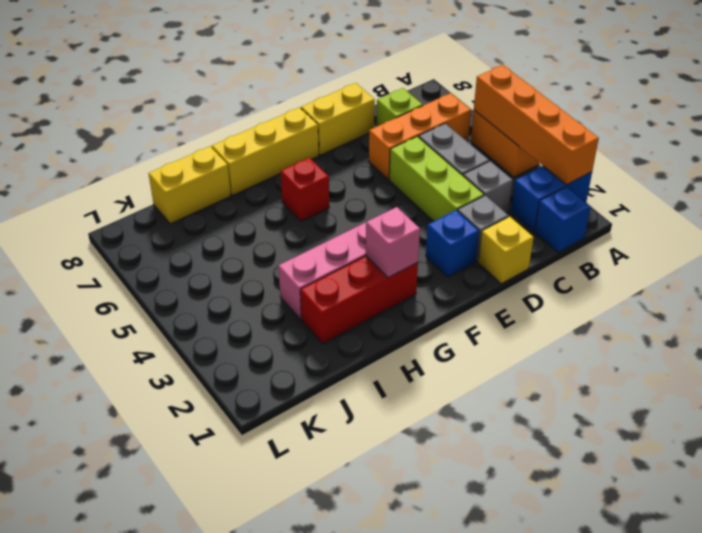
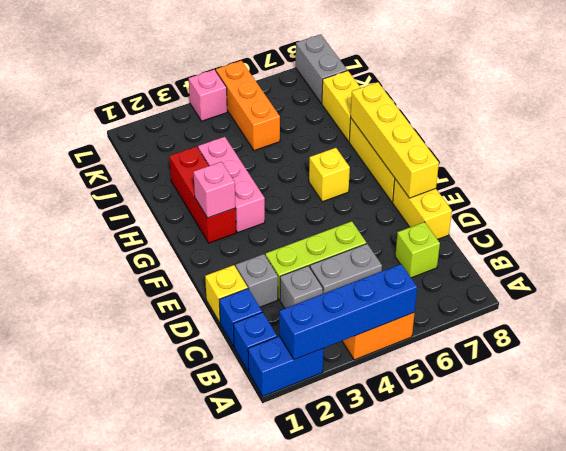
blue brick A2:B2 level 1 -> blue brick A1:A2 level 1
orange brick A2:A5 level 2 -> blue brick A2:A5 level 2
orange brick B6:D6 level 1 -> orange brick J5:L5 level 1
blue brick E2 level 1 -> blue brick C1 level 1
none -> yellow brick E8:H8 level 2
red brick G6 level 1 -> yellow brick G6 level 1
none -> grey brick K8:L8 level 1
none -> pink brick L4 level 1

